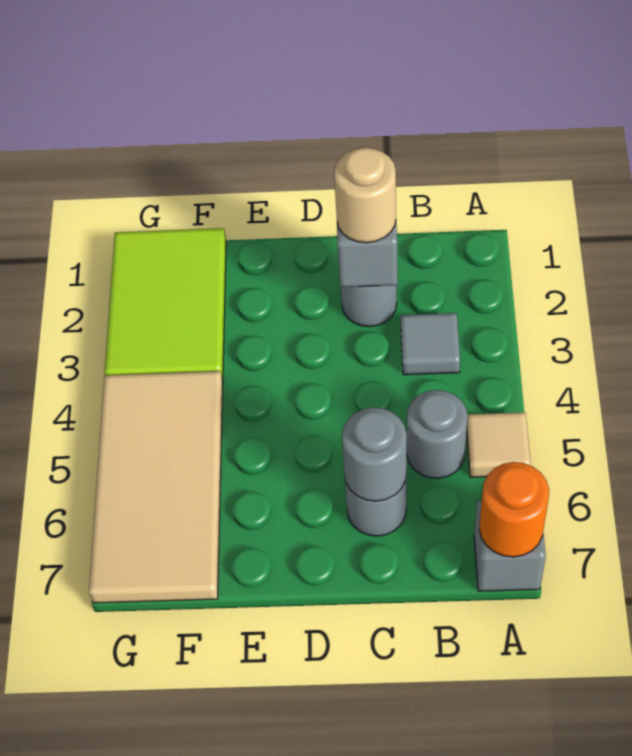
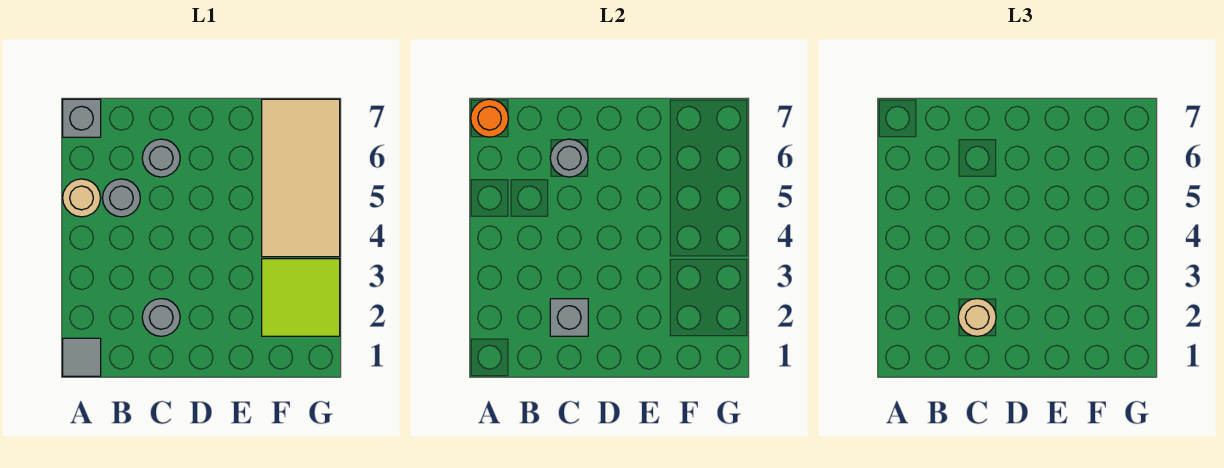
tan tile A5 level 1 -> tan round brick A5 level 1
grey tile B3 level 1 -> grey tile A1 level 1
lime tile F1:G3 level 1 -> lime tile F2:G3 level 1

